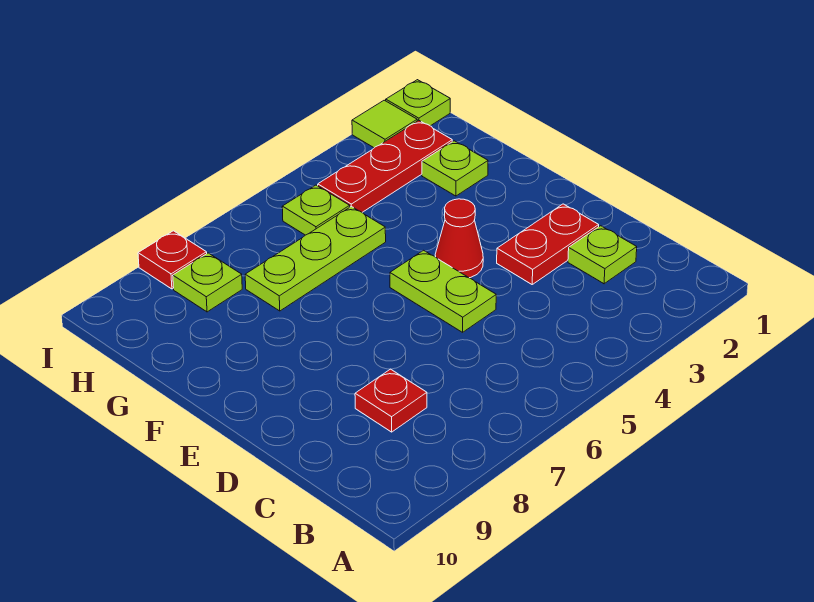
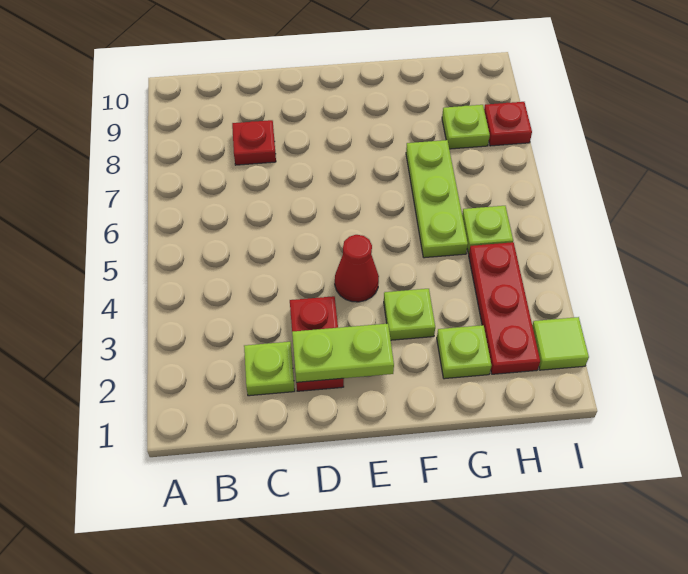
lime plate D5:E5 level 1 -> lime plate D2:E2 level 2
lime plate I1 level 1 -> lime plate F3 level 1

